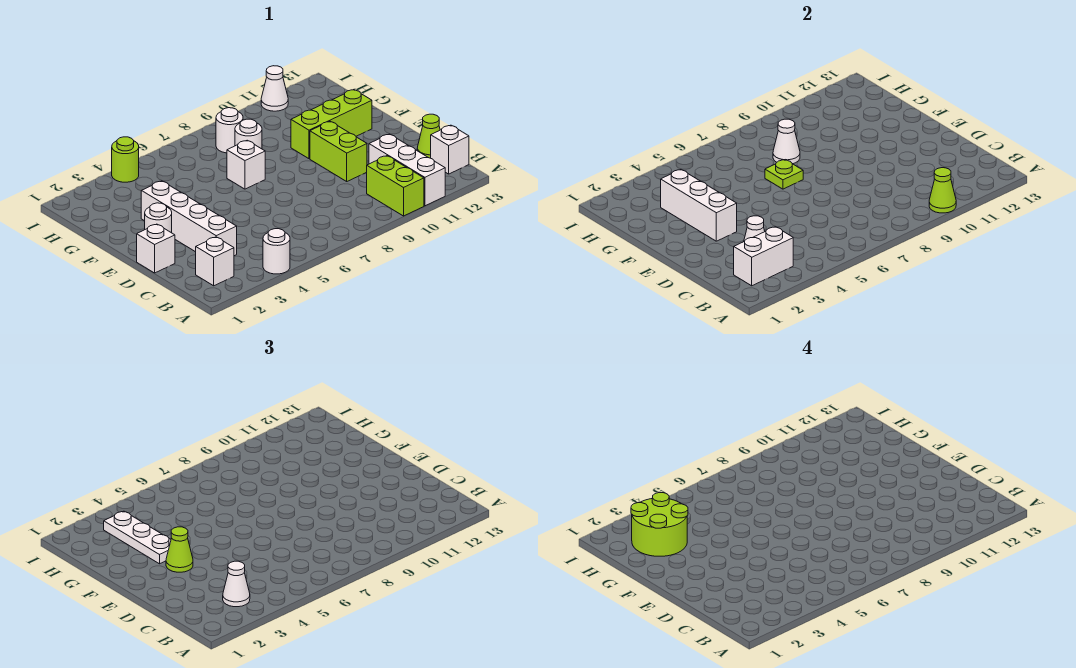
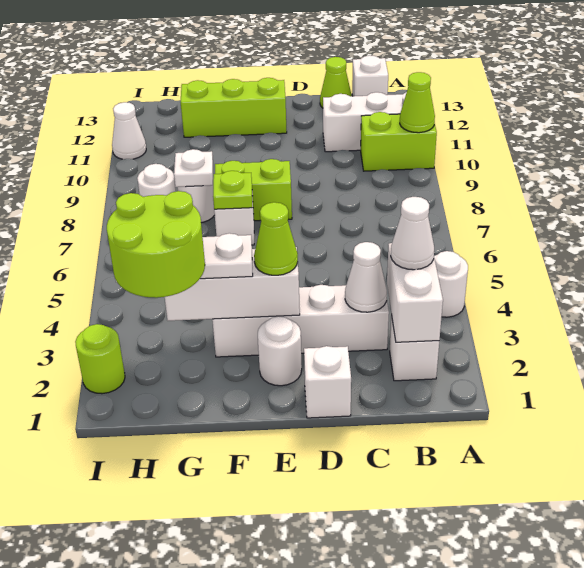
lime brick D10:E10 level 1 -> lime brick E8:F8 level 1
lime brick F10:F12 level 1 -> lime brick E12:G12 level 1
white cone G8 level 2 -> white plate G8 level 2
lime round brick I4 level 1 -> lime round brick I2 level 1

